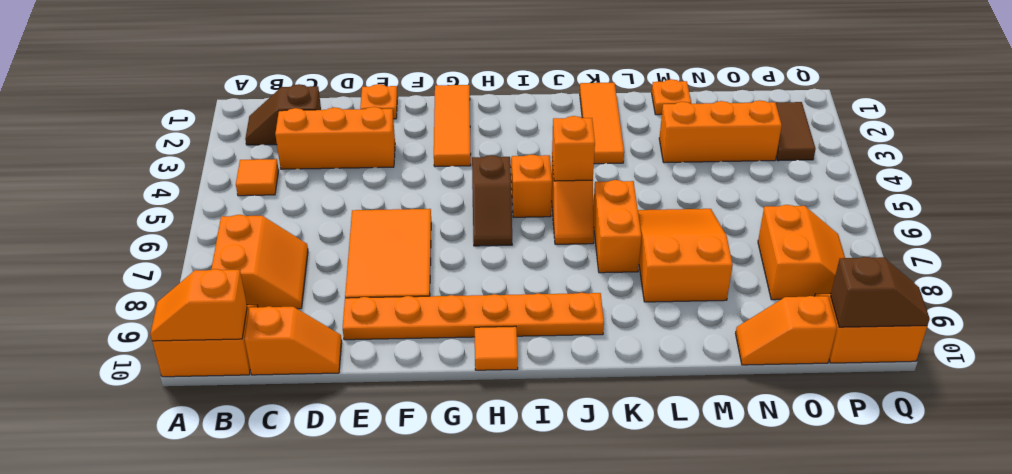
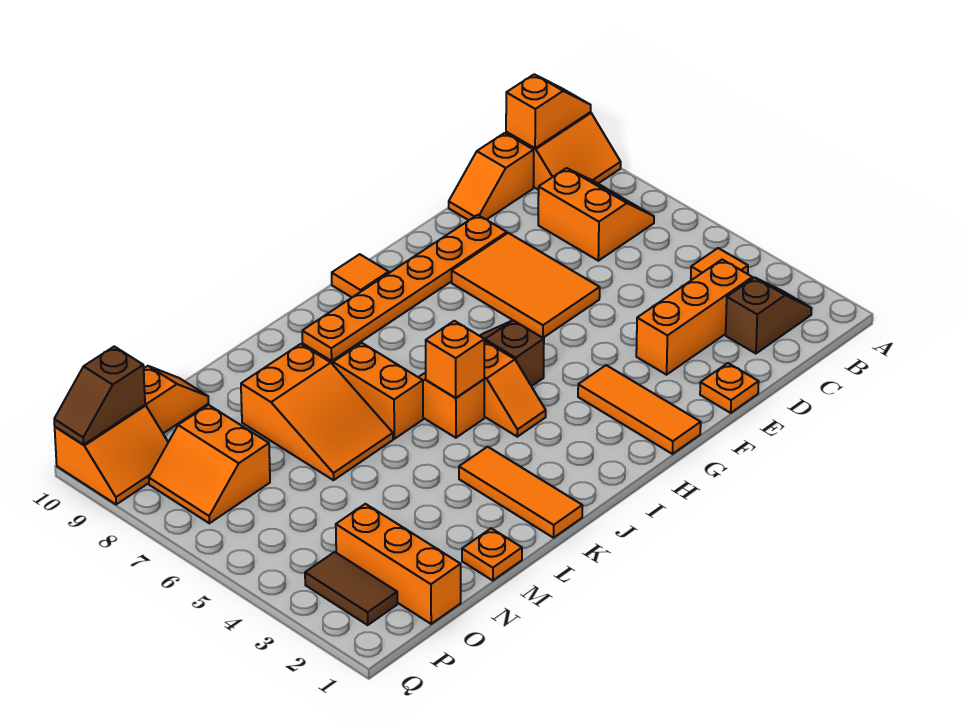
orange slope B7:C8 level 1 top B -> orange slope B7:C8 level 1 top C
orange brick M3:O3 level 1 -> orange brick O1:O3 level 1

